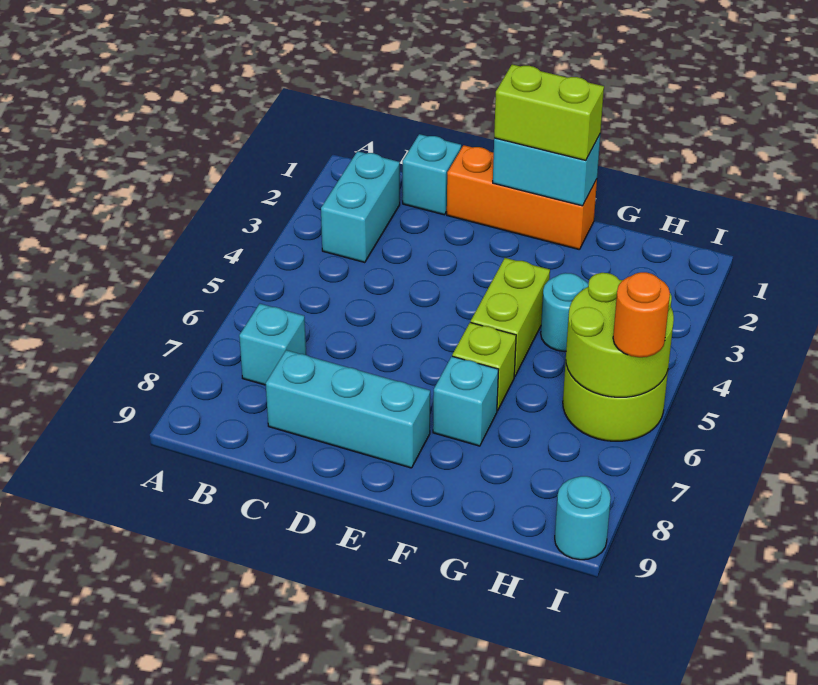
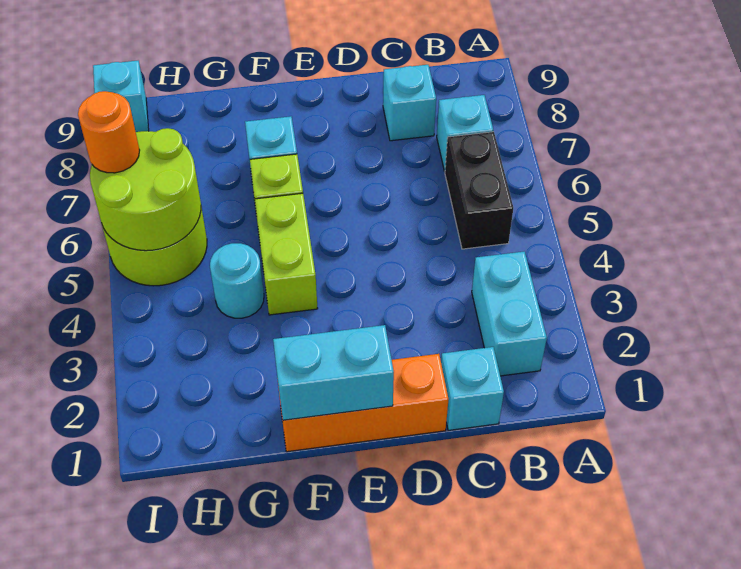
none -> black brick B5:B6 level 1
cyan brick C8:E8 level 1 -> cyan brick C8 level 1
lime brick E1:F1 level 3 -> none
cyan round brick I9 level 1 -> cyan brick I9 level 1

